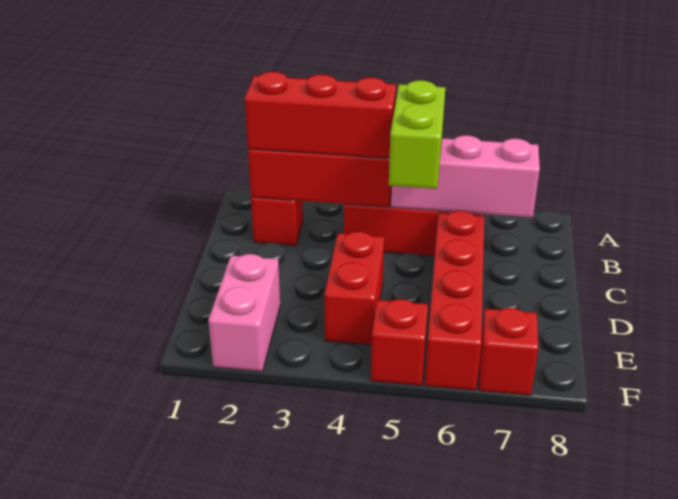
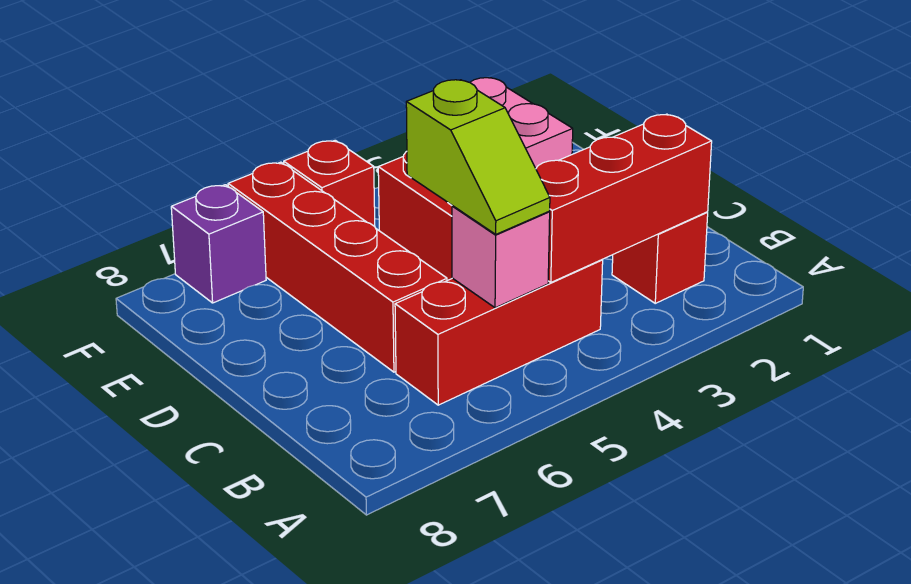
red brick B2:B4 level 3 -> none
pink brick B5:B7 level 2 -> pink brick B5 level 2
lime brick B5:C5 level 3 -> lime slope B5:C5 level 3 top C
red brick F7 level 1 -> purple brick F7 level 1

